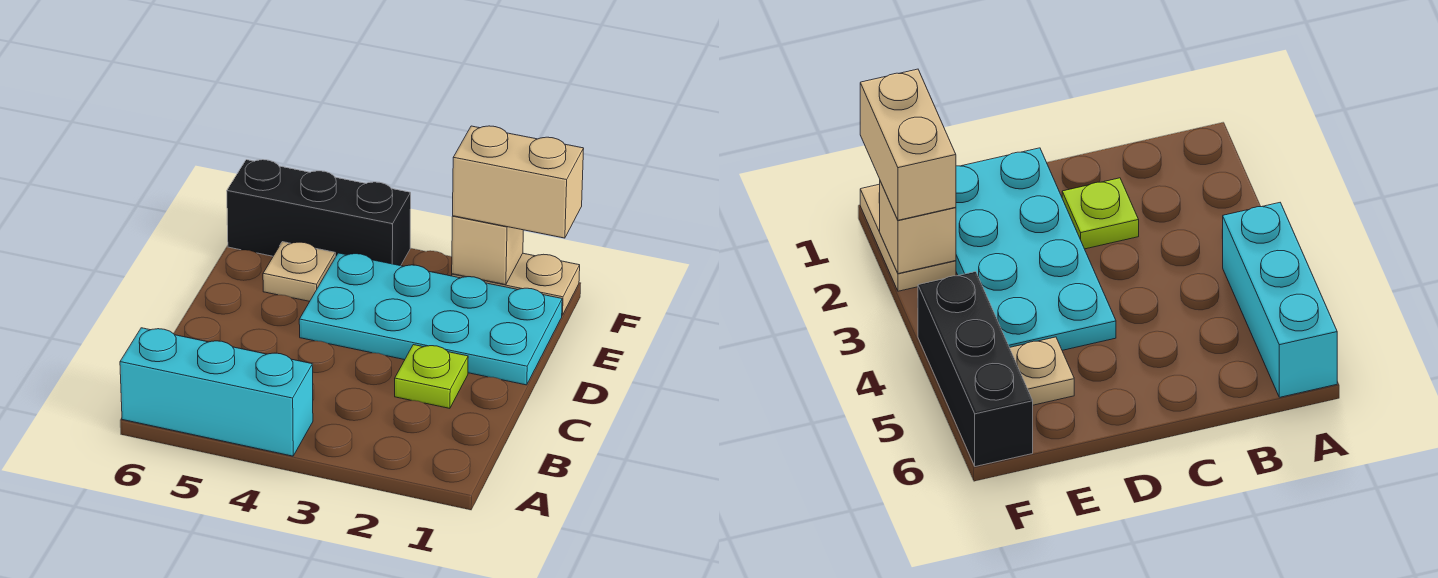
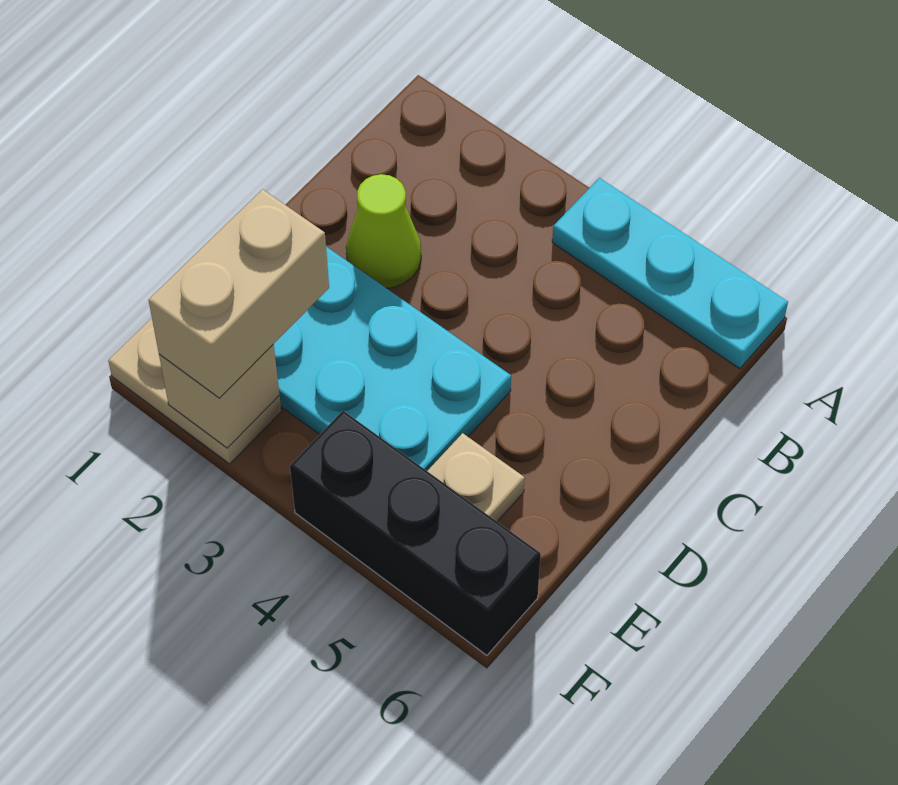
cyan brick A4:A6 level 1 -> cyan plate A4:A6 level 1
lime plate C2 level 1 -> lime cone C2 level 1
tan brick F1:F2 level 3 -> tan brick E2:F2 level 3

